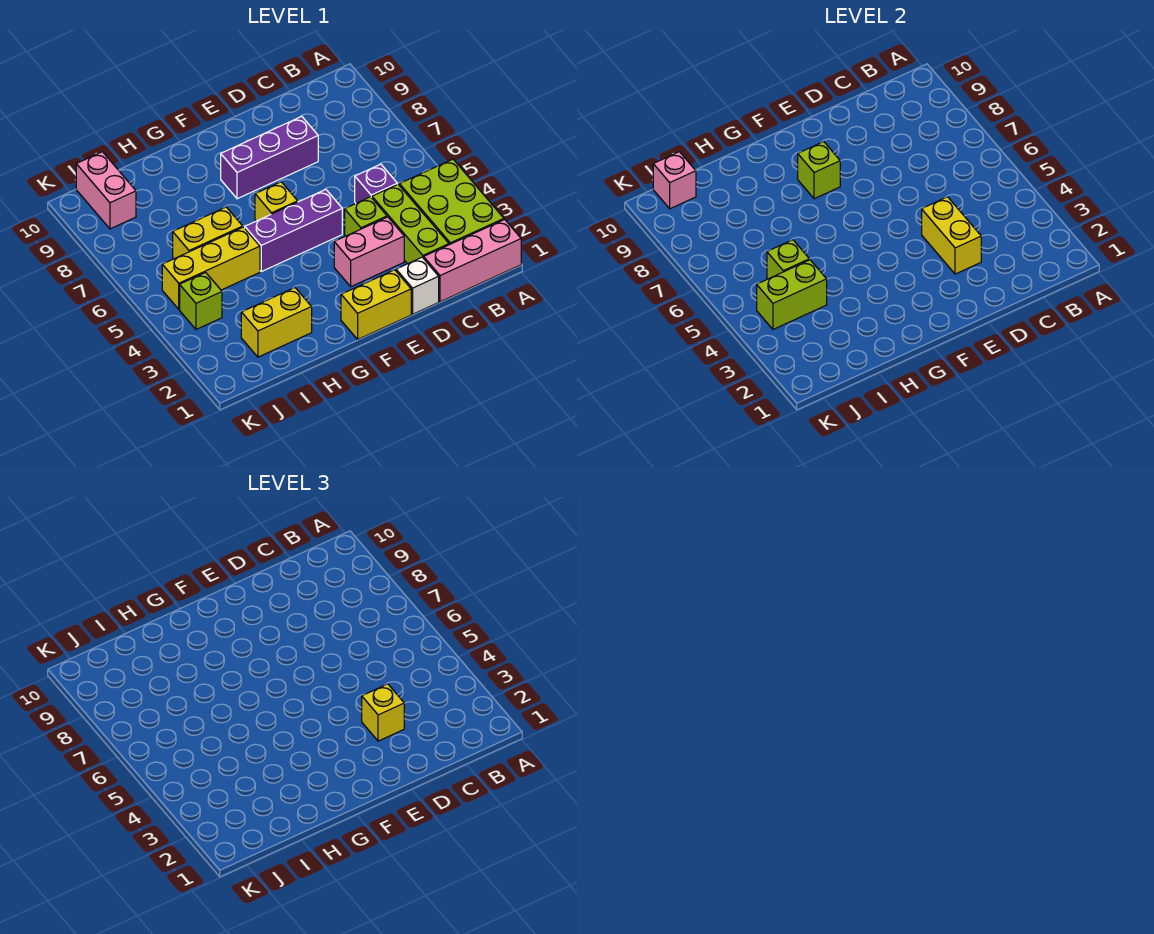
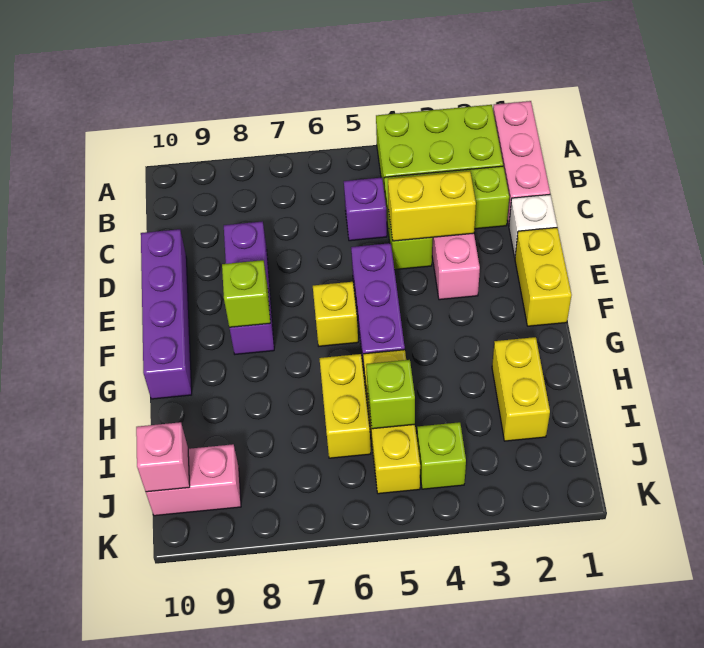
yellow brick D3 level 3 -> none
none -> purple brick D10:G10 level 1
lime brick I4:J4 level 2 -> none

